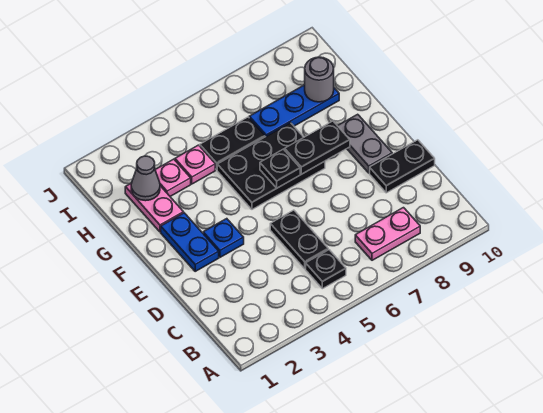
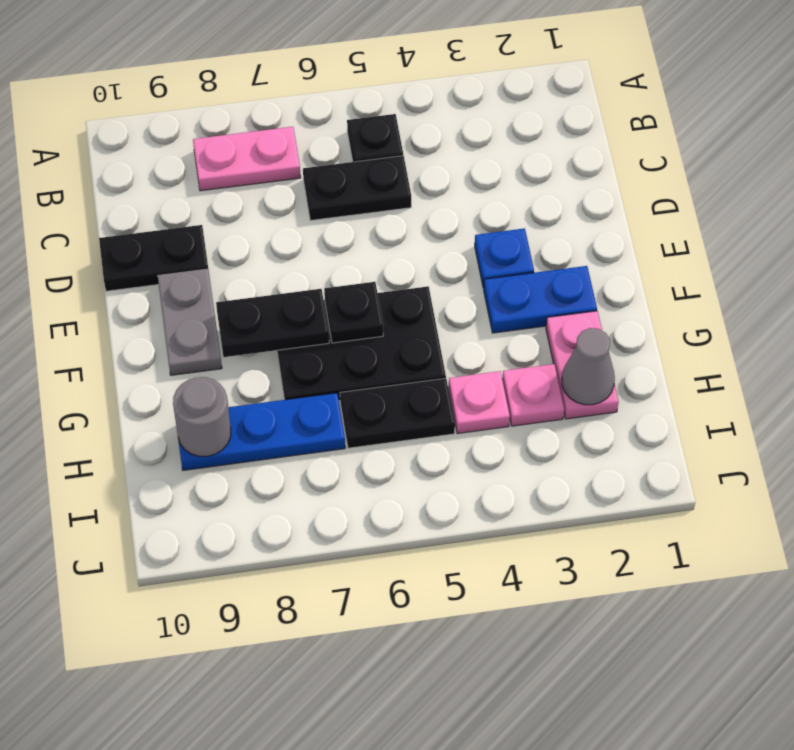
black plate C5:D5 level 1 -> black plate C5:C6 level 1
blue plate E2:F2 level 1 -> blue plate F2:F3 level 1

